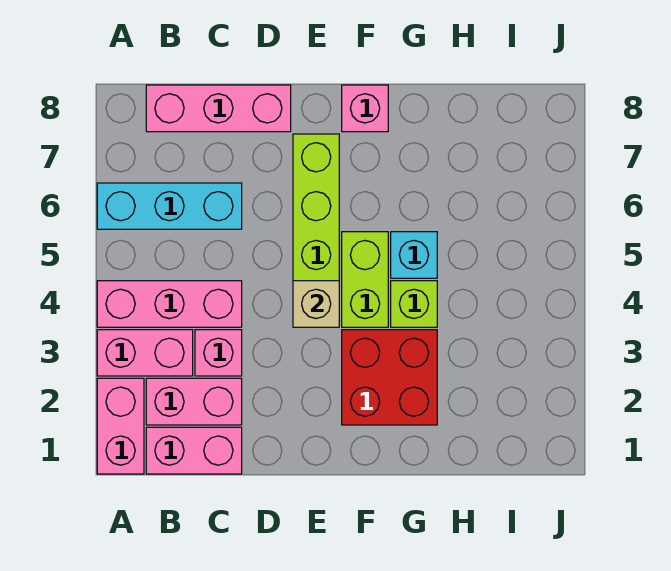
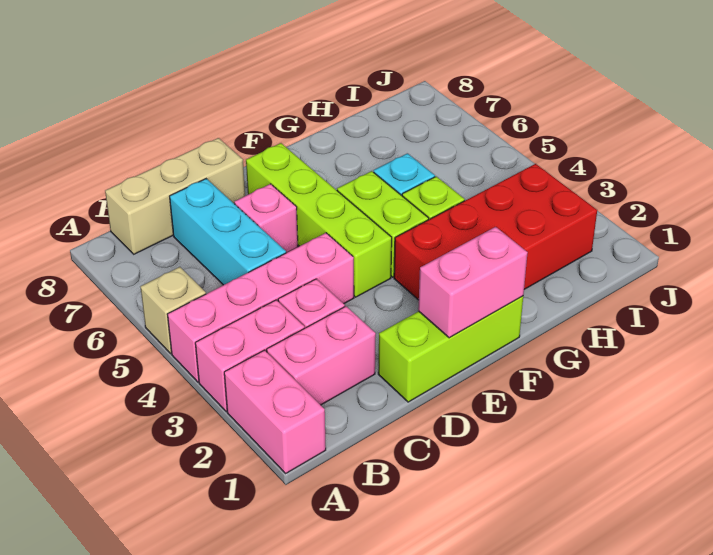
pink brick A4:C4 level 1 -> pink brick A4:D4 level 1
cyan brick A6:C6 level 1 -> cyan brick C5:C7 level 1
pink brick B1:C1 level 1 -> pink brick E1:F1 level 2
pink brick B8:D8 level 1 -> tan brick B8:D8 level 1
none -> lime brick D1:F1 level 1
tan brick E4 level 2 -> tan brick A5 level 1
red brick F2:G3 level 1 -> red brick F2:I3 level 1
pink brick F8 level 1 -> pink brick D6 level 1

